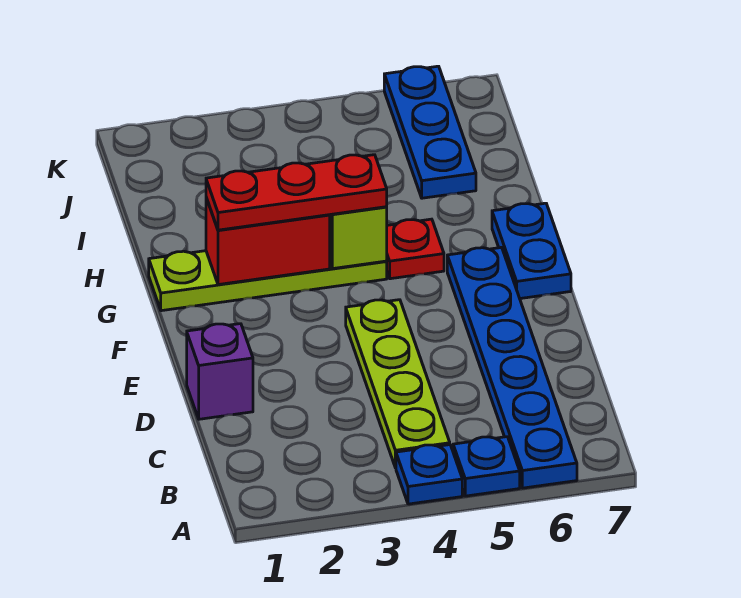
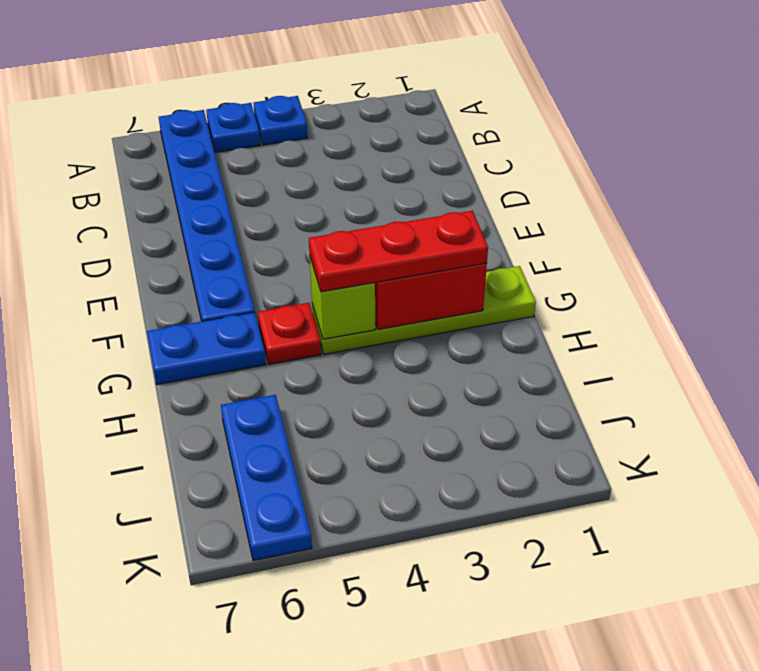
lime plate B4:E4 level 1 -> none
purple brick D1 level 1 -> none
blue plate F7:G7 level 1 -> blue plate G6:G7 level 1

